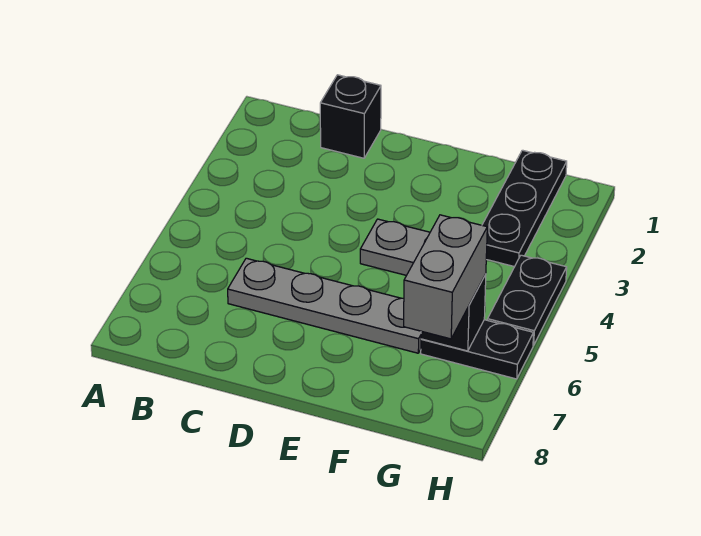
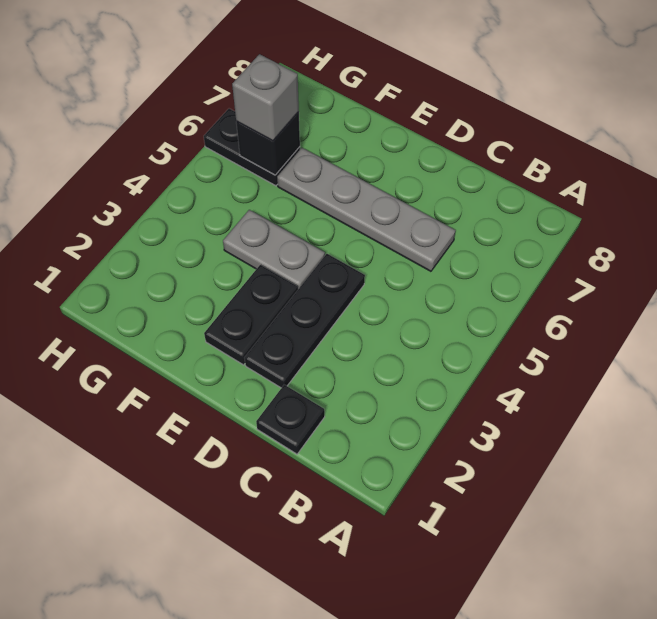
black brick C1 level 1 -> black plate C1 level 1
black plate G1:G3 level 1 -> black plate D2:D4 level 1
grey brick G6:G7 level 3 -> grey brick G6 level 3
black plate H4:H5 level 1 -> black plate E2:E3 level 1

